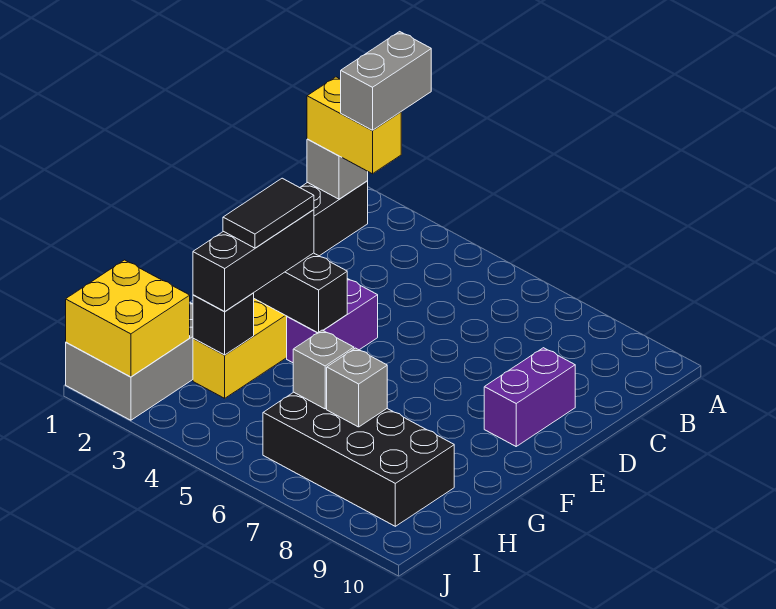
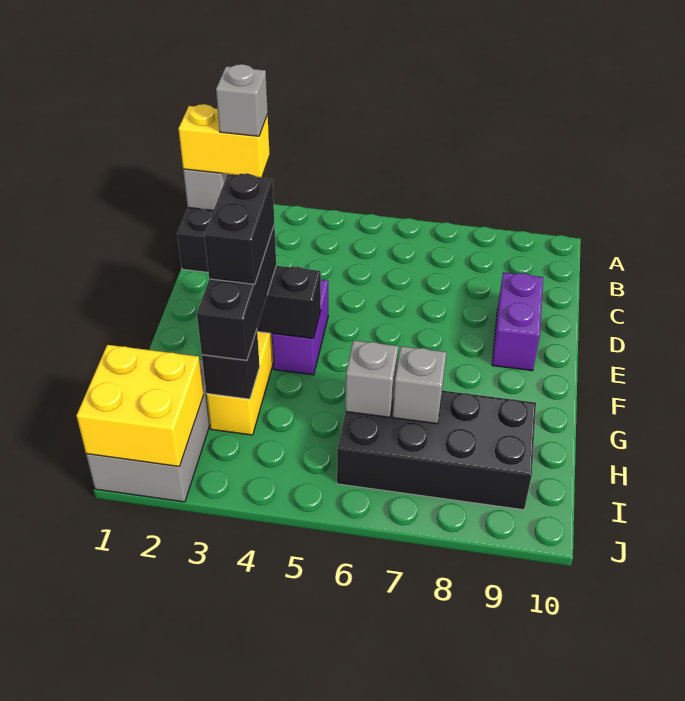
grey brick A2:B2 level 4 -> grey brick B2 level 4
black tile F3:G3 level 4 -> black brick F3:G3 level 4

